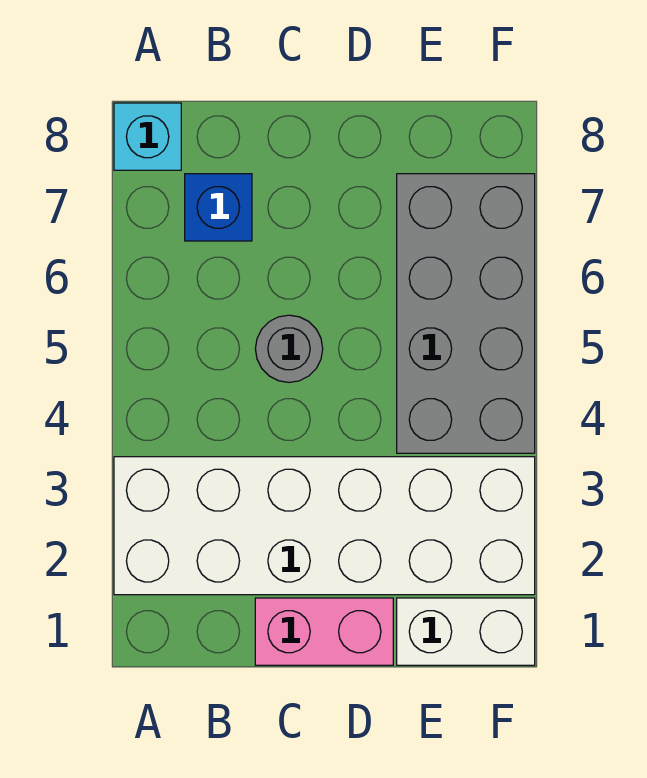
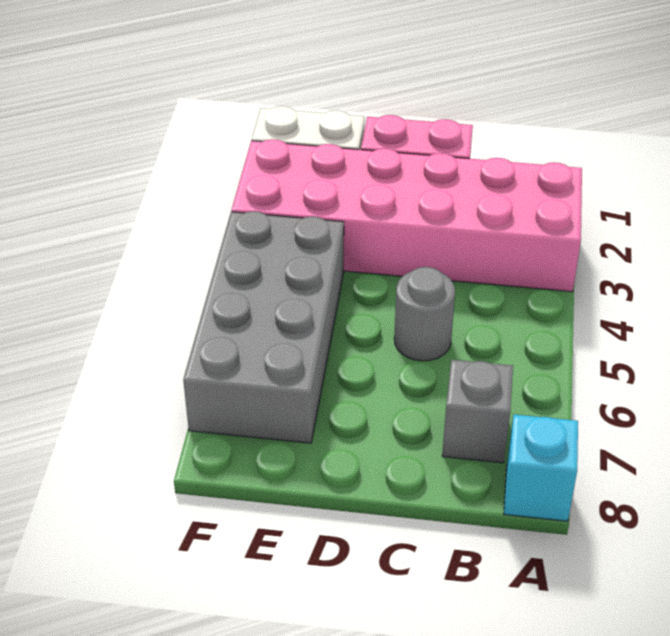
white brick A2:F3 level 1 -> pink brick A2:F3 level 1
blue brick B7 level 1 -> grey brick B7 level 1

